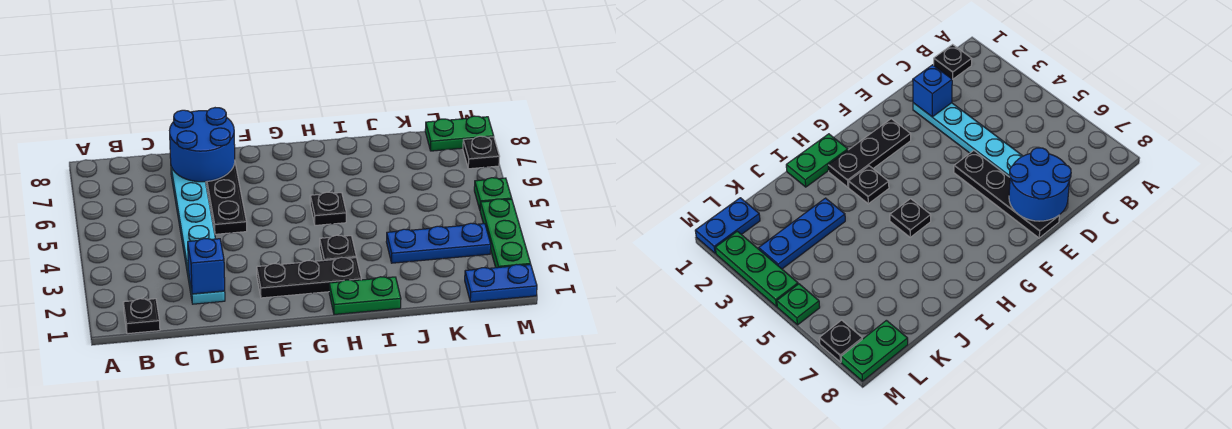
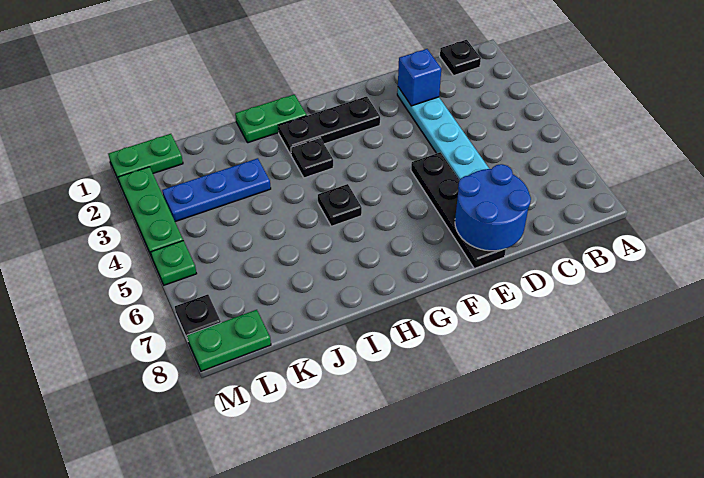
blue plate L1:M1 level 1 -> green plate L1:M1 level 1

